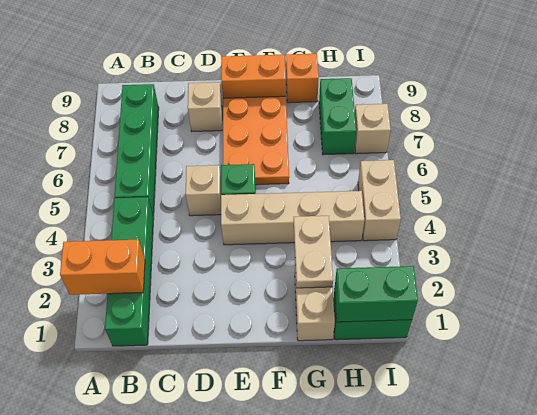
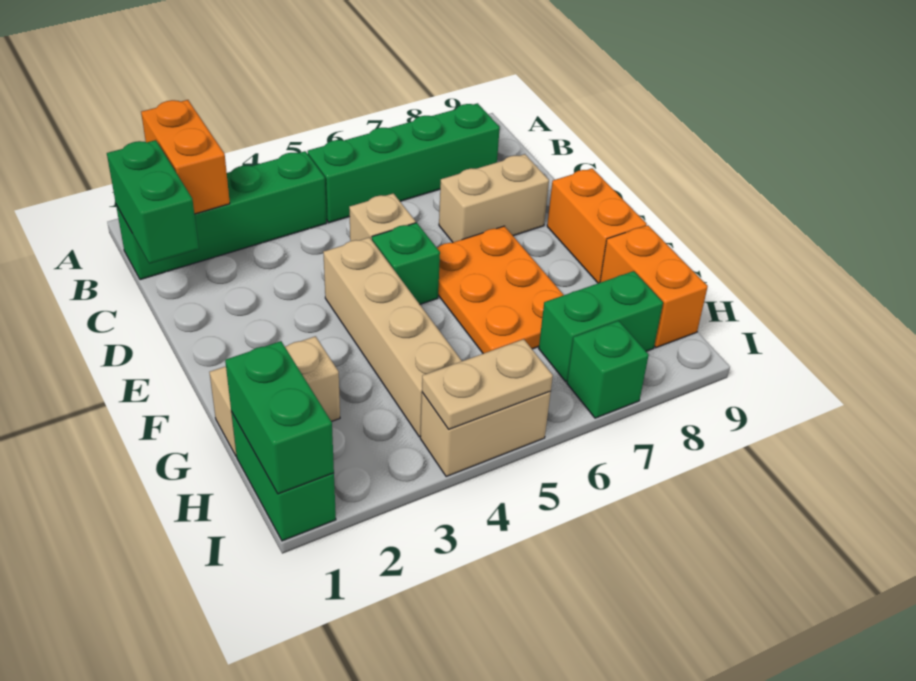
none -> green brick B1:C1 level 2
tan brick D8 level 1 -> tan brick D7:D8 level 1
orange plate E6:F8 level 1 -> orange plate E6:G7 level 1
tan plate G2:G3 level 2 -> tan plate I4:I5 level 2
orange brick G9 level 1 -> orange brick G9:H9 level 1
tan brick I7 level 1 -> green brick I7 level 1

